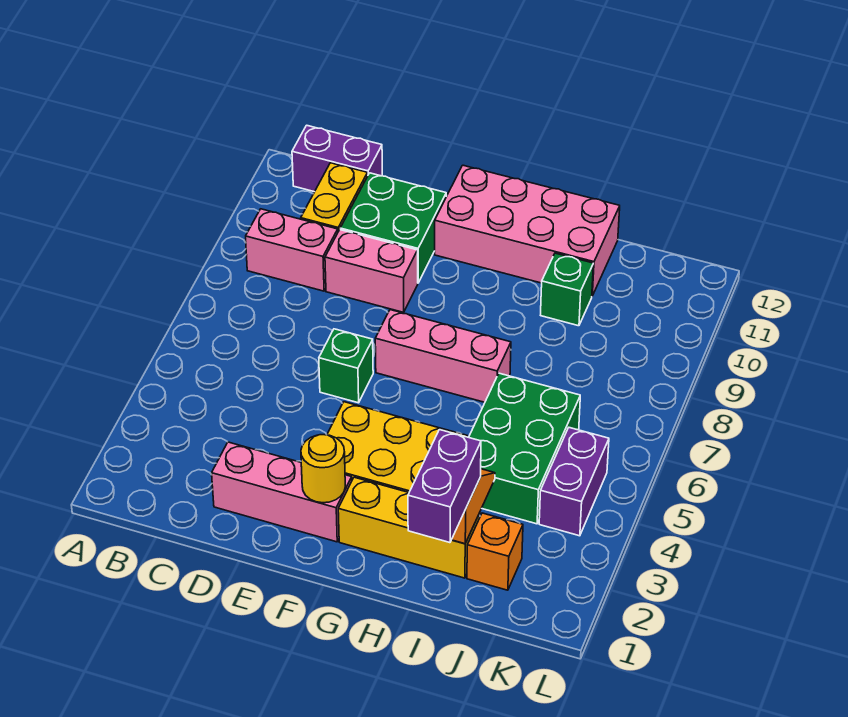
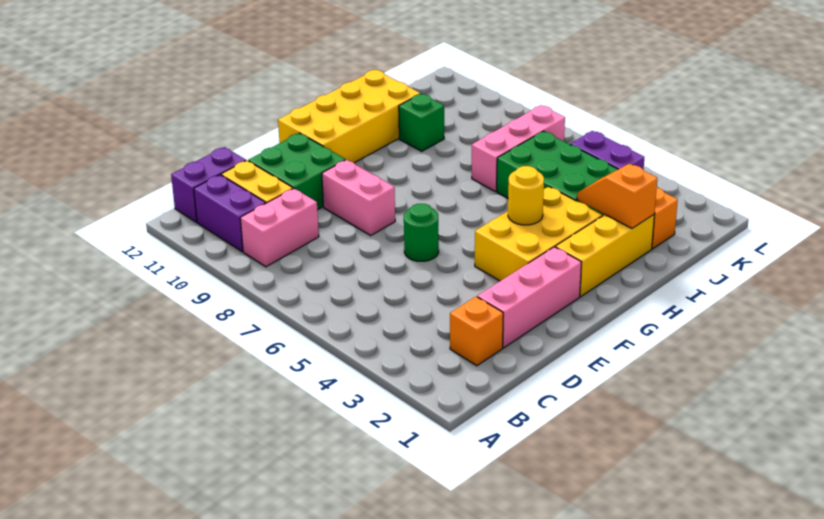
none -> orange brick C2 level 1
pink brick D9:E9 level 1 -> pink brick E8:E9 level 1
green brick E6 level 1 -> green round brick E6 level 1
yellow round brick F2 level 2 -> yellow round brick G4 level 2
pink brick F7:H7 level 1 -> pink brick I7:K7 level 1
pink brick F11:I12 level 1 -> yellow brick F11:I12 level 1
purple brick I1:I2 level 3 -> purple brick B10:B11 level 1

